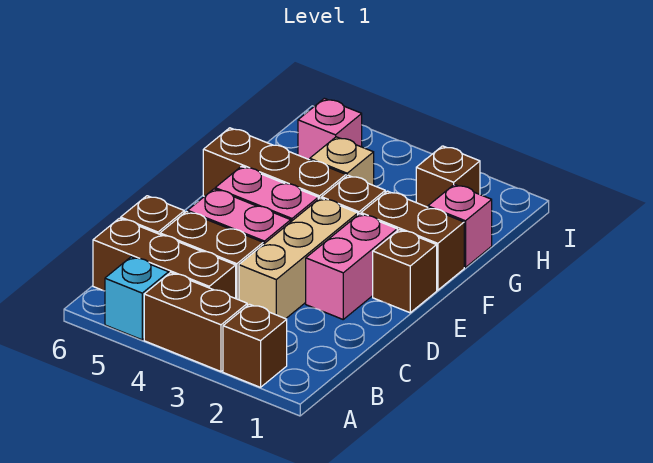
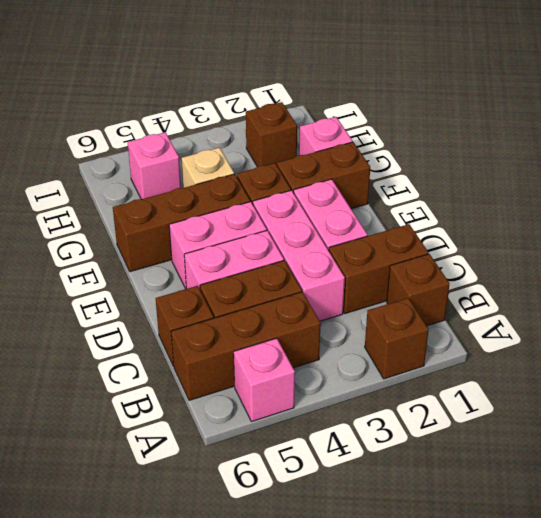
brown brick A3:A4 level 1 -> brown brick C1:C2 level 1
cyan brick A5 level 1 -> pink brick A5 level 1
tan brick C3:E3 level 1 -> pink brick C3:E3 level 1
brown brick E1 level 1 -> brown brick B1 level 1

